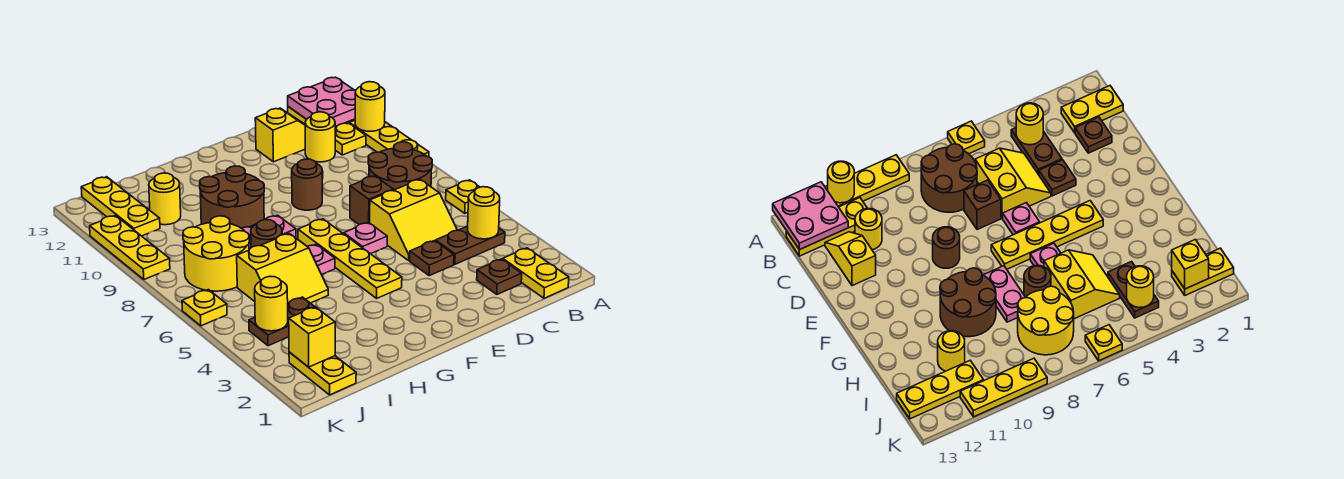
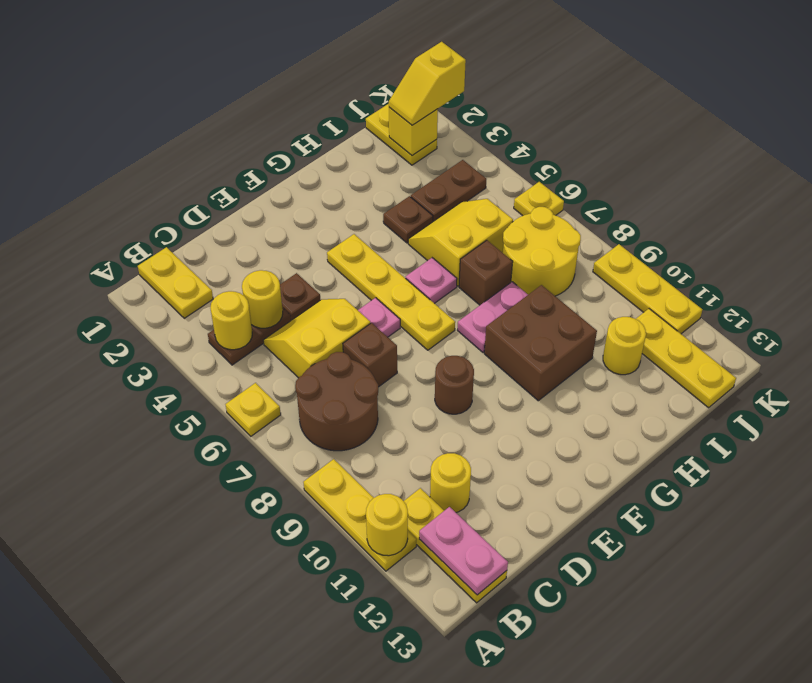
pink plate A12:B13 level 2 -> pink plate B12:B13 level 2
brown plate C2 level 1 -> brown plate H4 level 1
yellow slope C12:D12 level 1 top D -> yellow slope J2:K2 level 3 top K
brown round brick G9:H10 level 1 -> brown brick G9:H10 level 1
brown round brick H7 level 1 -> brown brick H7 level 1
yellow round brick J4 level 2 -> yellow round brick C4 level 2

